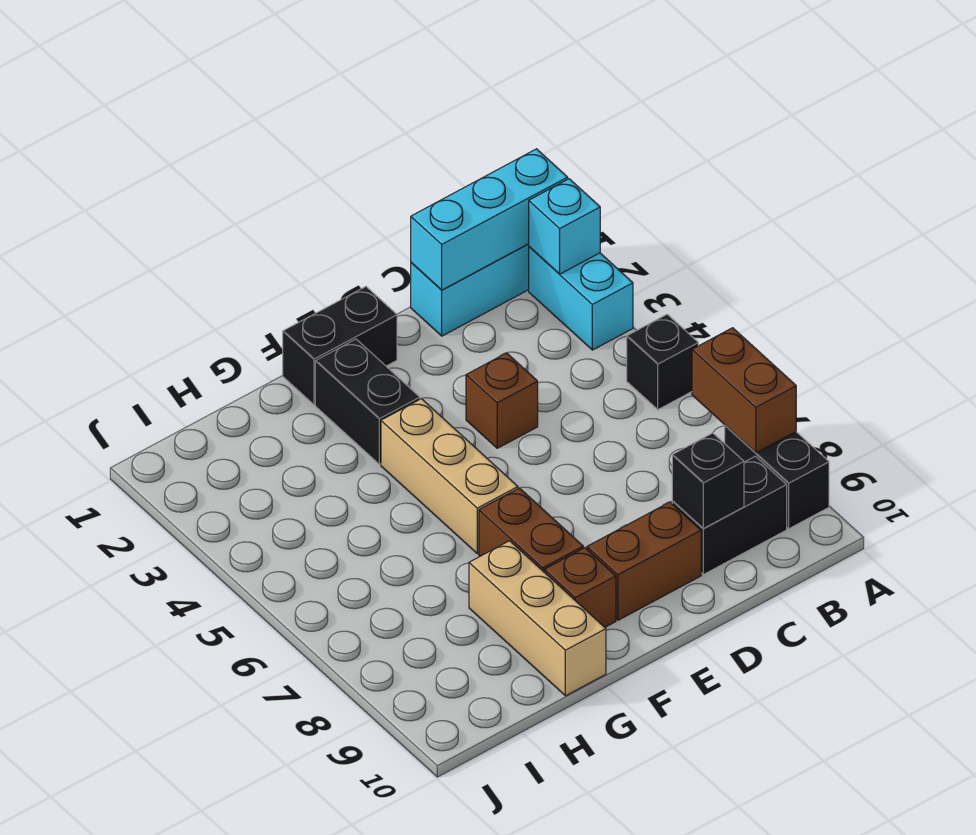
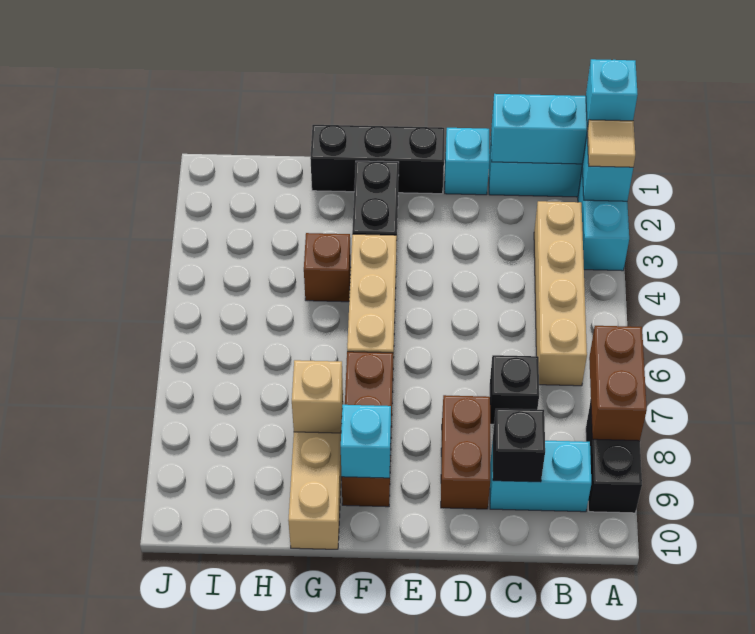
none -> cyan brick A1 level 3
none -> tan tile A2 level 3
black brick A5 level 1 -> black brick C7 level 1
none -> tan brick B3:B6 level 1
black brick B9:C9 level 1 -> cyan brick B9:C9 level 1
none -> cyan brick D1 level 1
brown brick D4 level 1 -> brown brick G4 level 1
brown brick D9:E9 level 1 -> brown brick D8:D9 level 1
black brick E1:F1 level 1 -> black brick E1:G1 level 1
none -> cyan brick F9 level 2
none -> tan brick G8 level 2

